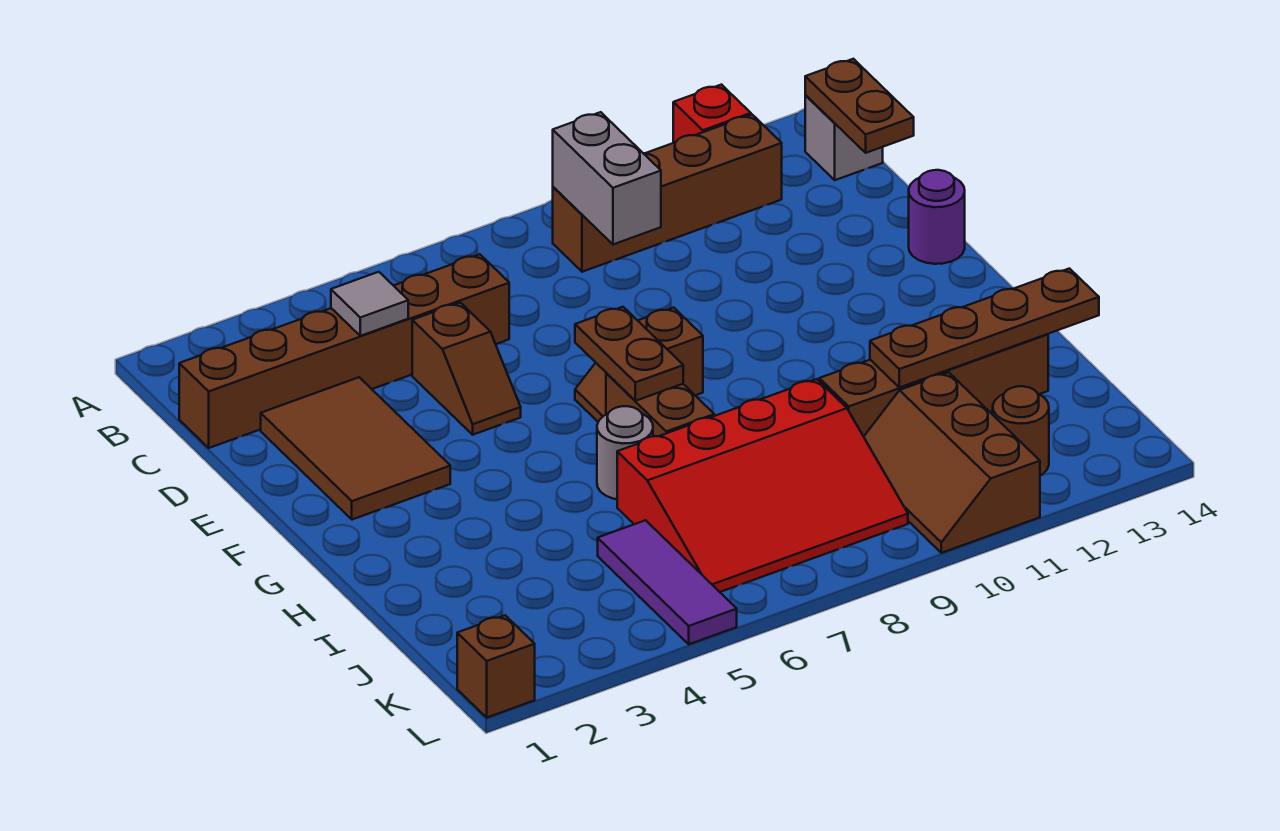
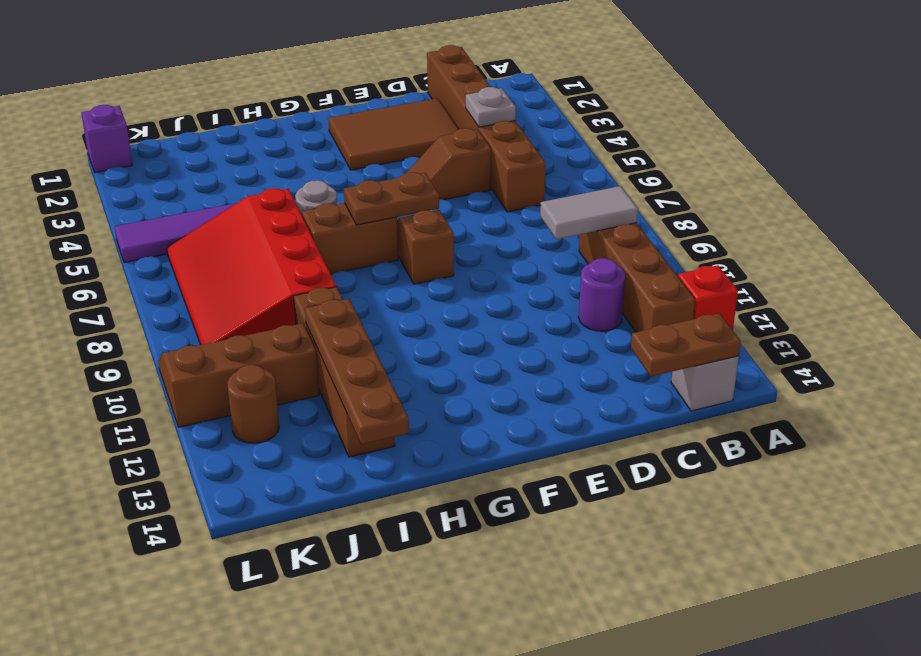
grey brick B9:C9 level 2 -> grey tile B9:C9 level 2
grey tile C4 level 2 -> grey plate C4 level 2
purple round brick E14 level 1 -> purple round brick C11 level 1
brown brick L1 level 1 -> purple brick L1 level 1

